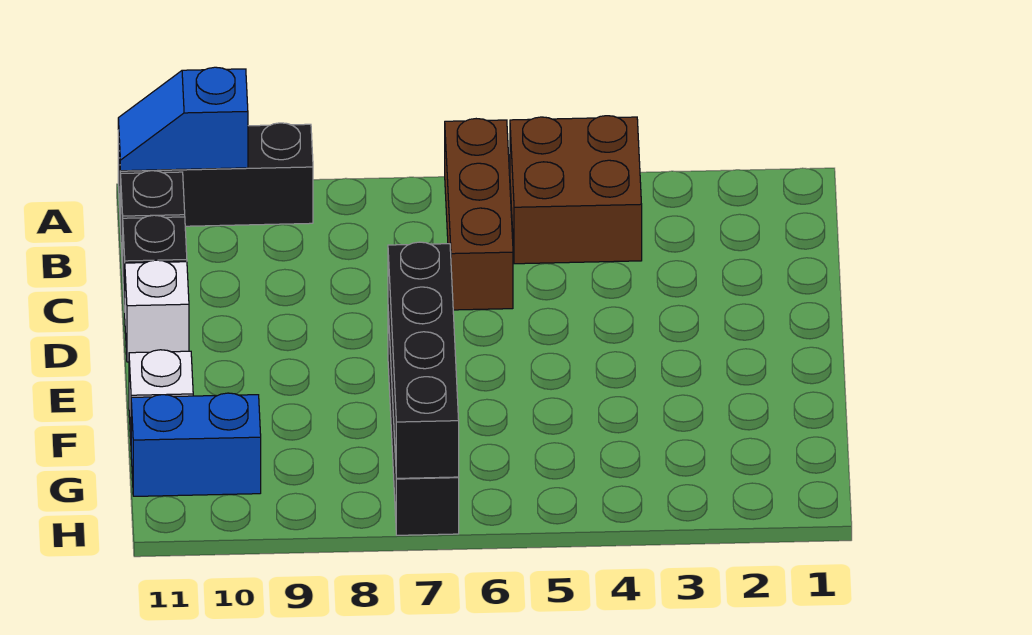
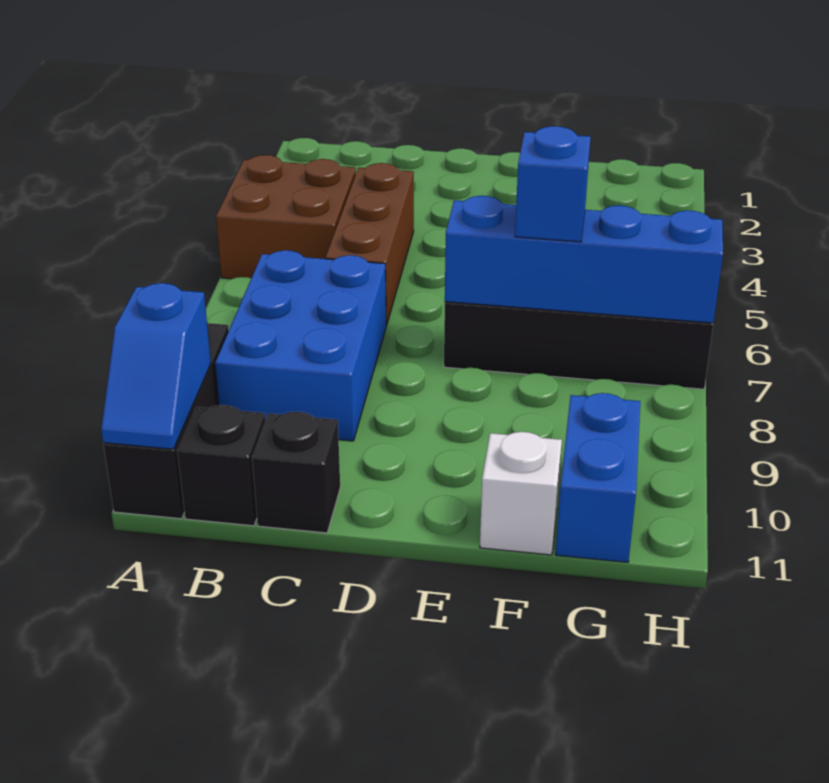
brown brick A6:C6 level 1 -> brown brick C4:C6 level 1
none -> blue brick B7:C9 level 1
white brick D11 level 1 -> none
black brick E7:H7 level 2 -> blue brick E7:H7 level 2
none -> blue brick F7 level 3

